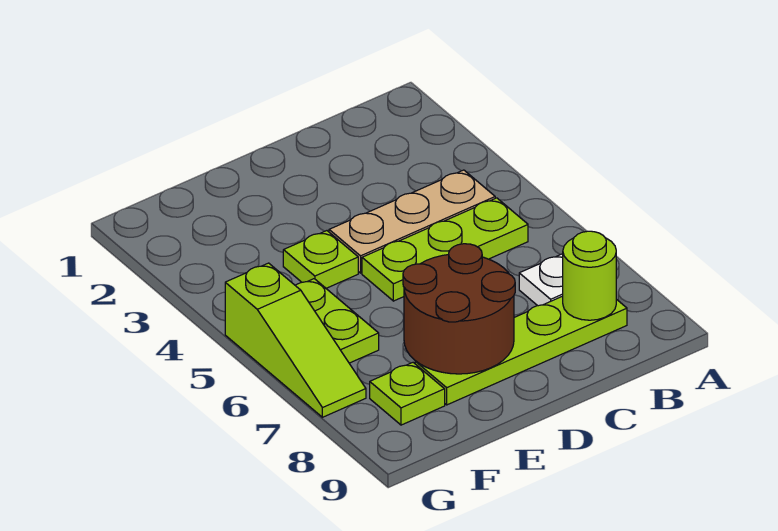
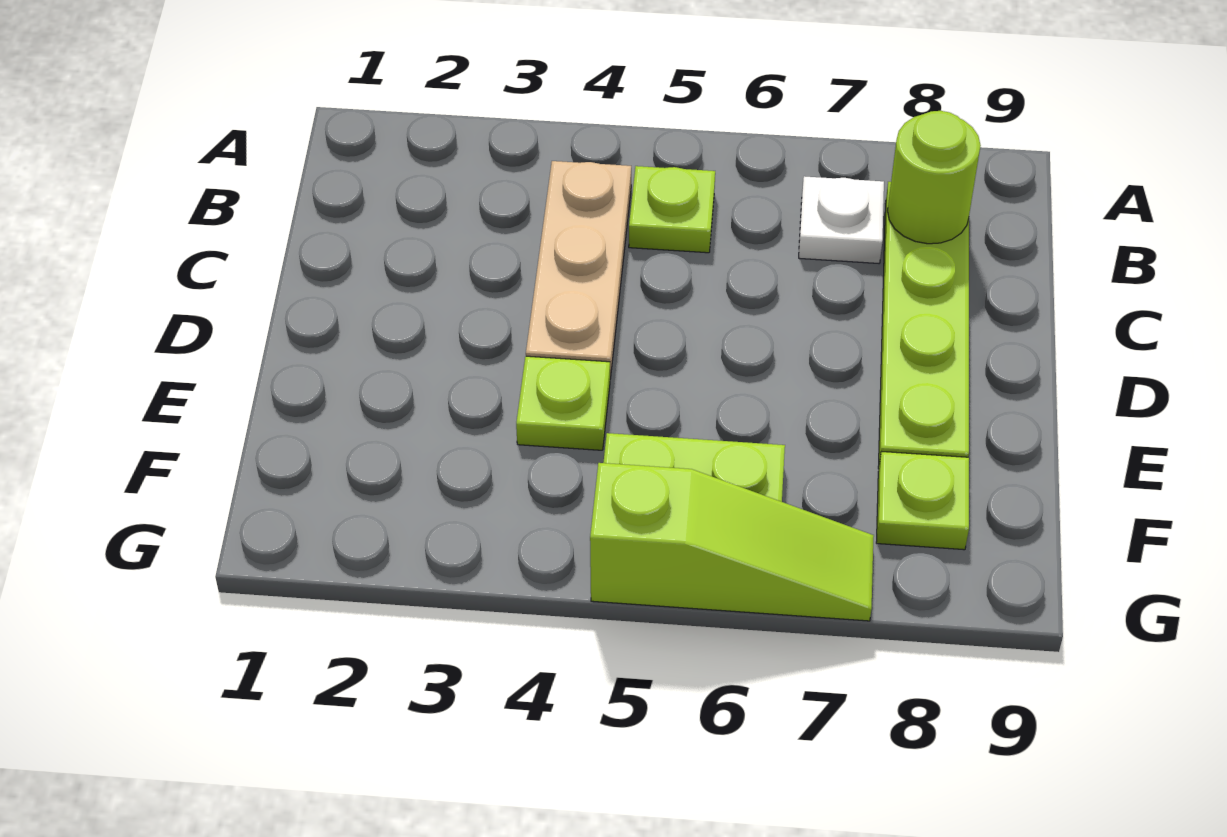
lime plate B5:D5 level 1 -> lime plate B5 level 1
brown round brick D7:E8 level 2 -> none

